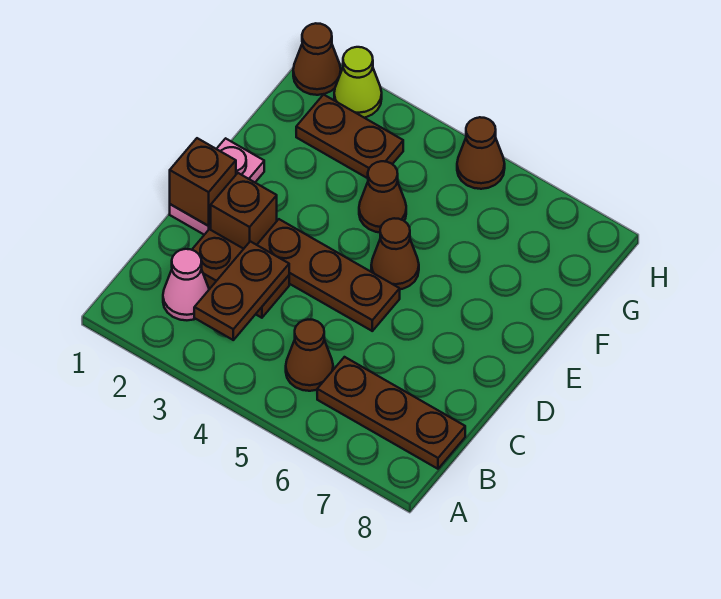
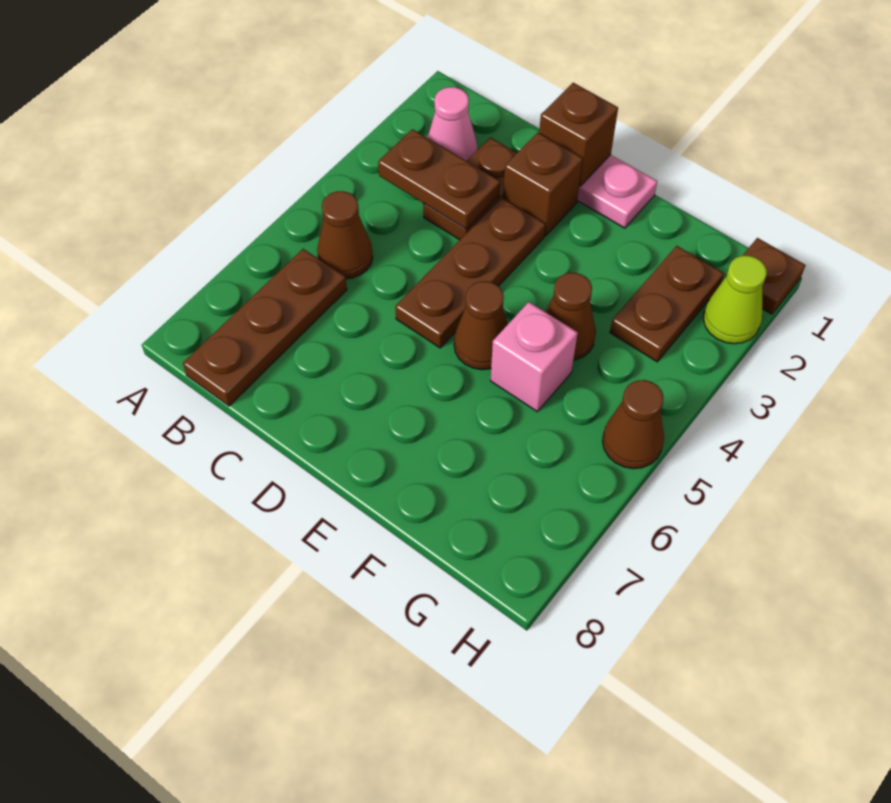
none -> pink brick F5 level 1
brown cone H1 level 1 -> brown plate H1 level 1

